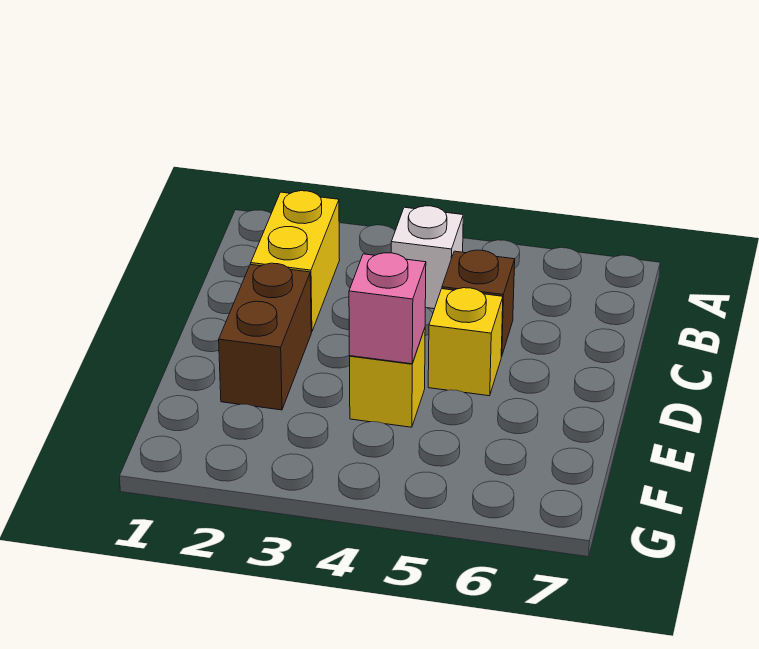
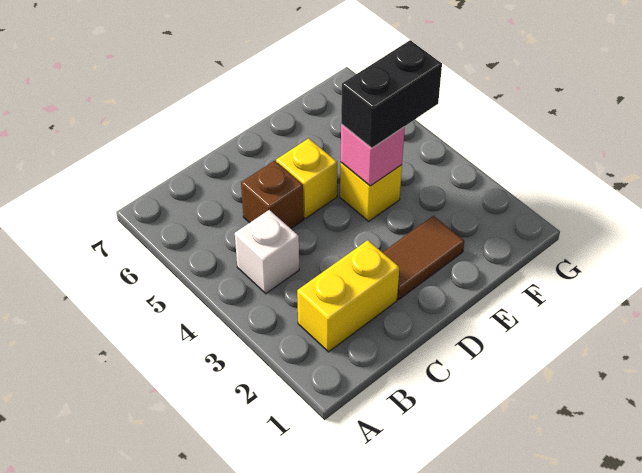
brown brick D2:E2 level 1 -> brown tile D2:E2 level 1
none -> black brick E4:F4 level 3

